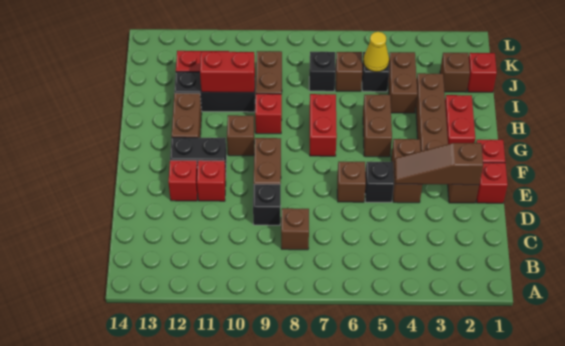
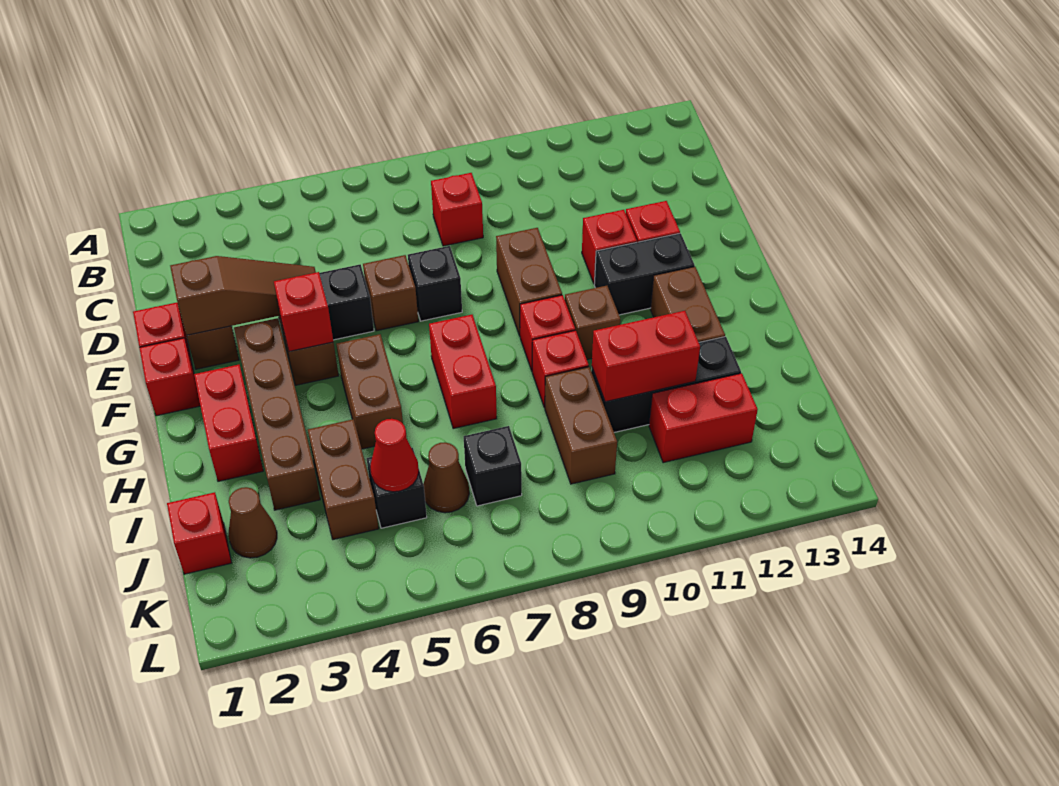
brown brick C8 level 1 -> red brick C8 level 1
black brick D9 level 1 -> black brick E7 level 1
none -> red brick F4 level 2
none -> red brick G9 level 1
brown brick J2 level 1 -> brown cone J2 level 1
yellow cone J5 level 2 -> red cone J5 level 2
brown brick J6 level 1 -> brown cone J6 level 1

